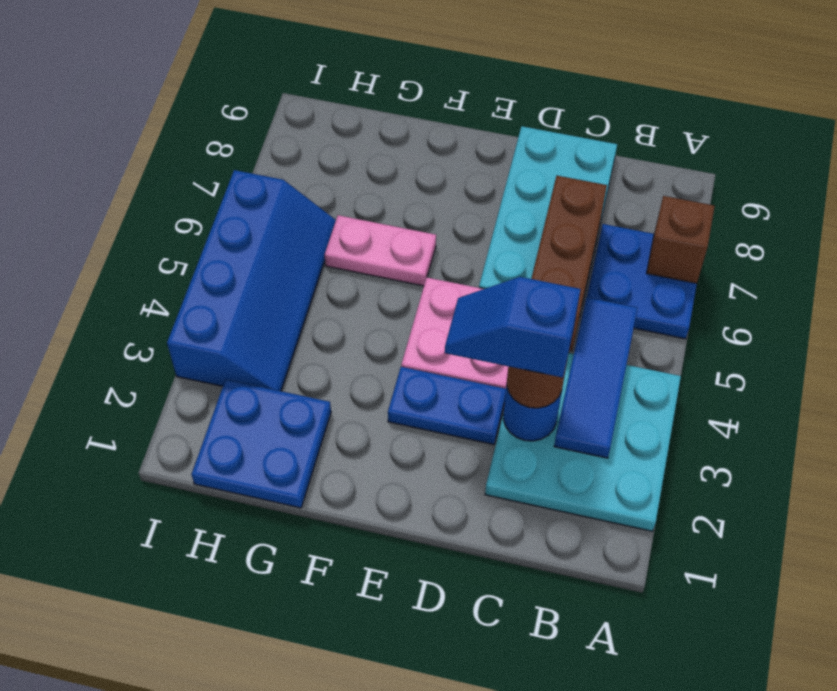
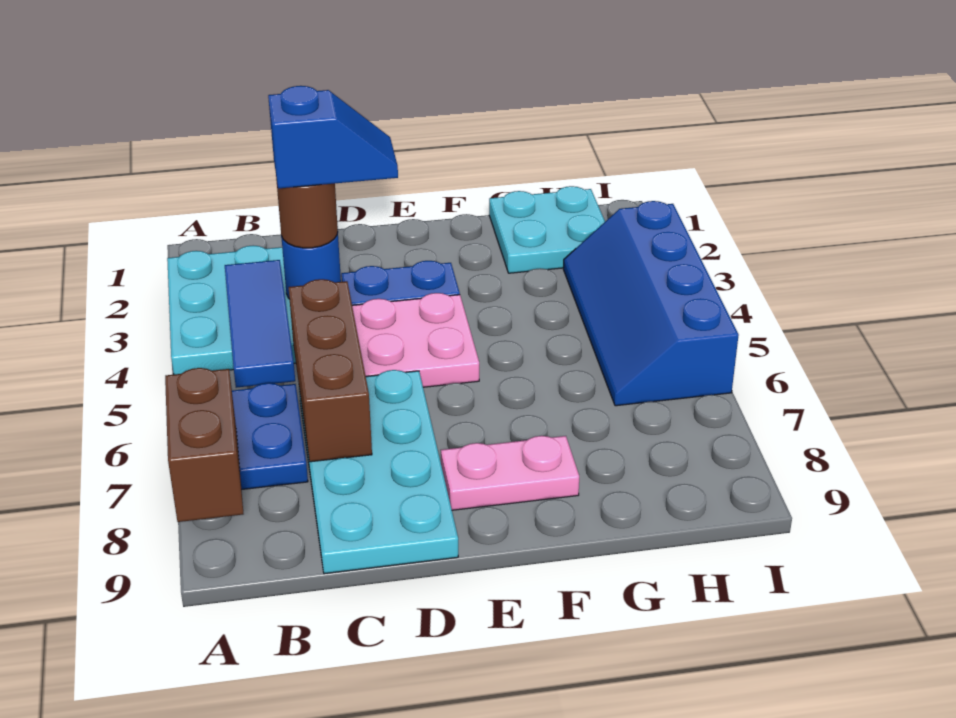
brown brick A7 level 2 -> brown brick A7:A8 level 2
pink plate F6:G6 level 1 -> pink plate E8:F8 level 1
blue plate G1:H2 level 1 -> cyan plate G1:H2 level 1

